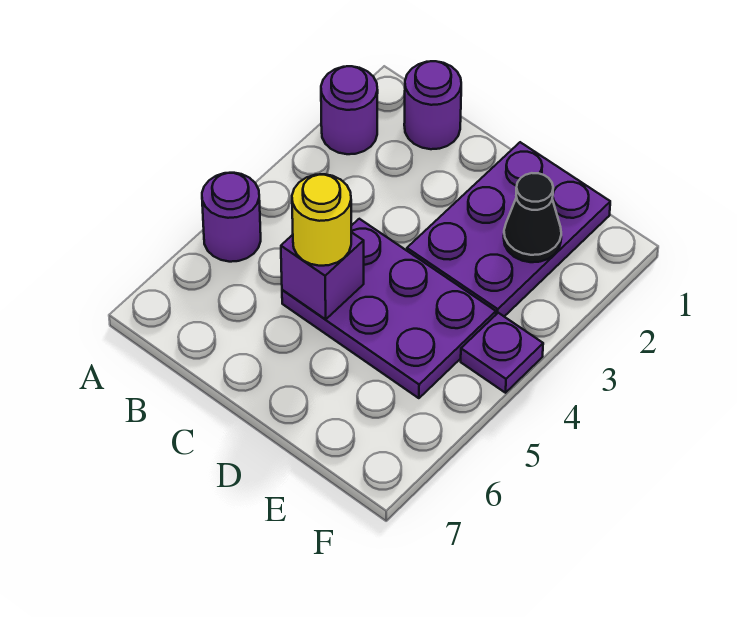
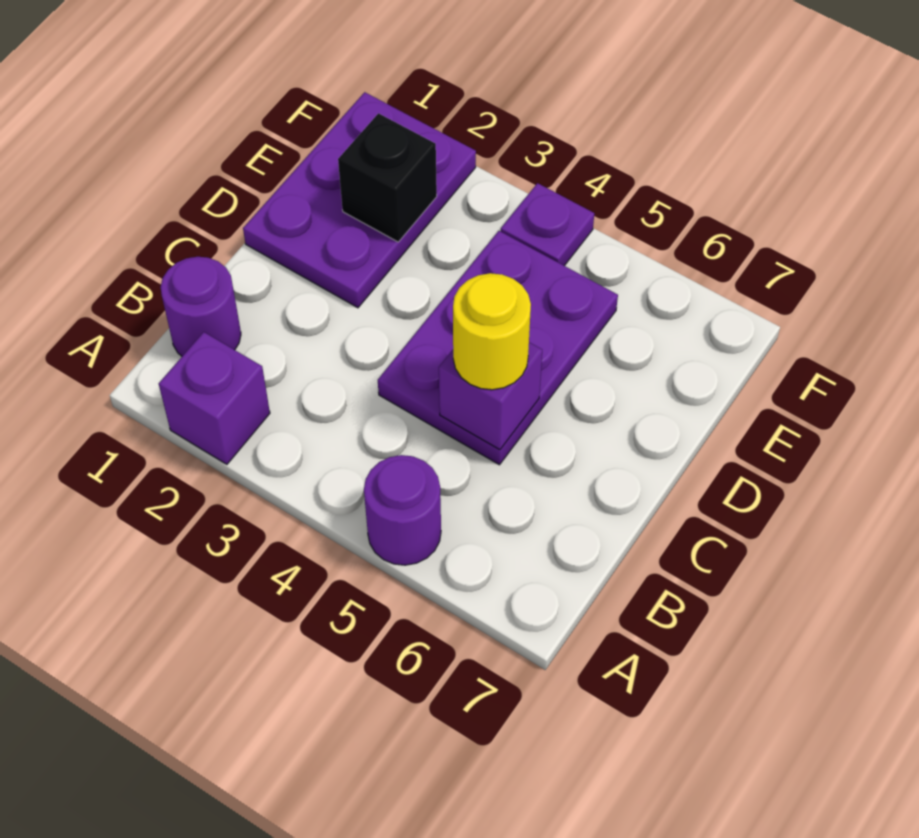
purple round brick A2 level 1 -> purple brick A2 level 1
purple plate D1:E3 level 1 -> purple plate D1:F2 level 1
black cone E2 level 2 -> black brick E2 level 2

